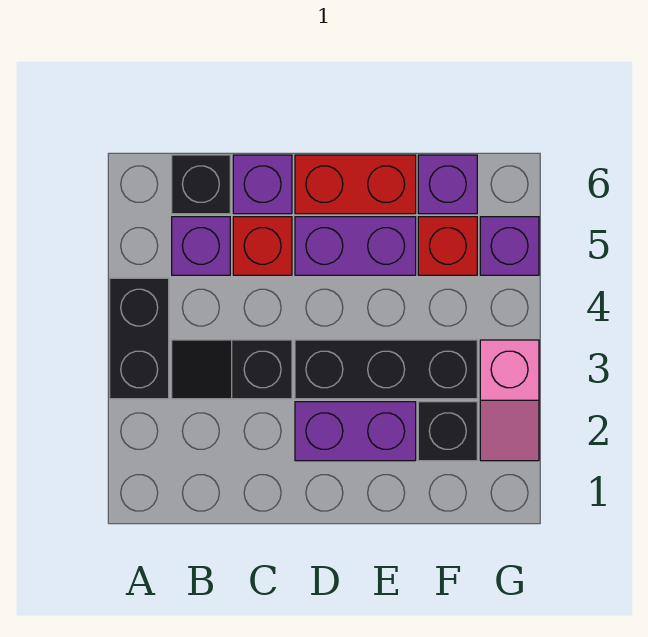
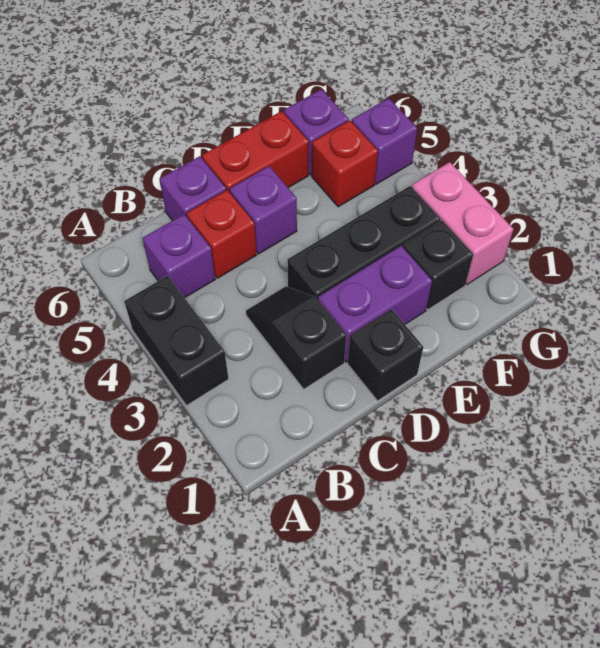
black slope B3:C3 level 1 top C -> black slope C2:C3 level 1 top 2
black brick B6 level 1 -> black brick D1 level 1
purple brick D5:E5 level 1 -> purple brick D5 level 1
pink slope G2:G3 level 1 top 3 -> pink brick G2:G3 level 1

